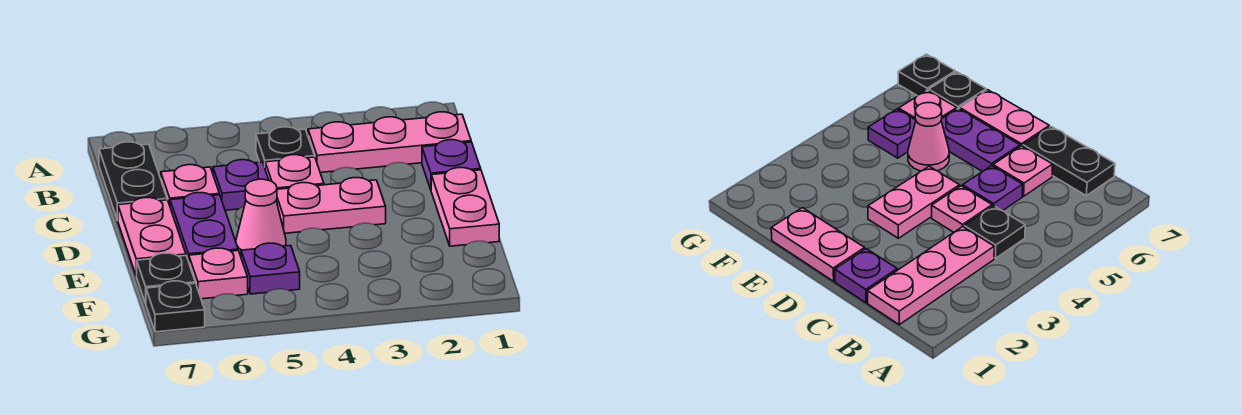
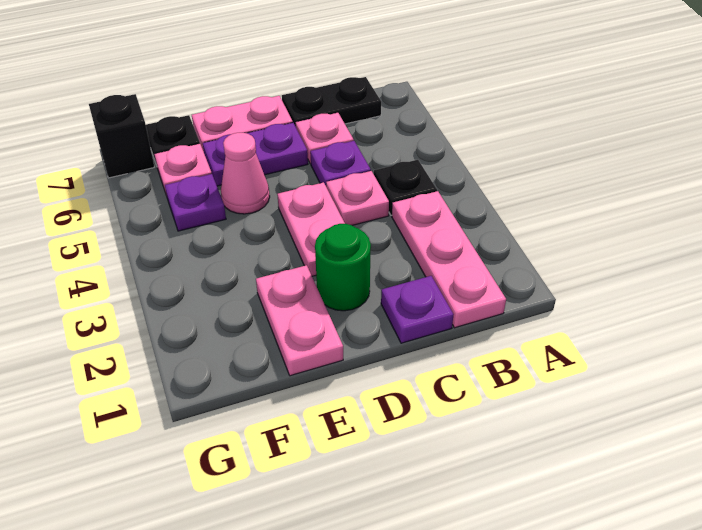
pink plate D1:E1 level 1 -> pink plate E1:E2 level 1
none -> green round brick D2 level 1
black plate G7 level 1 -> black brick G7 level 1

